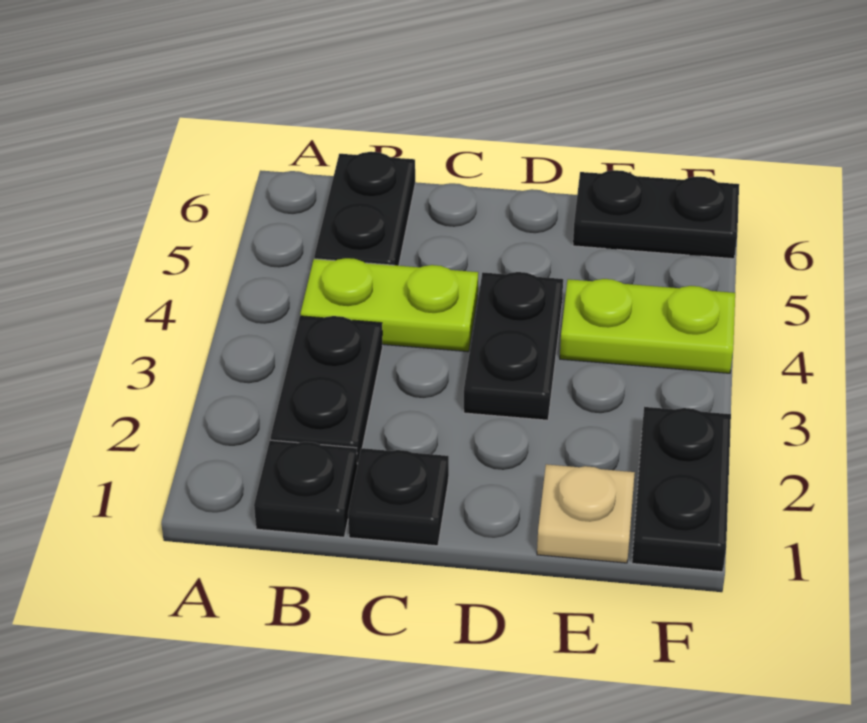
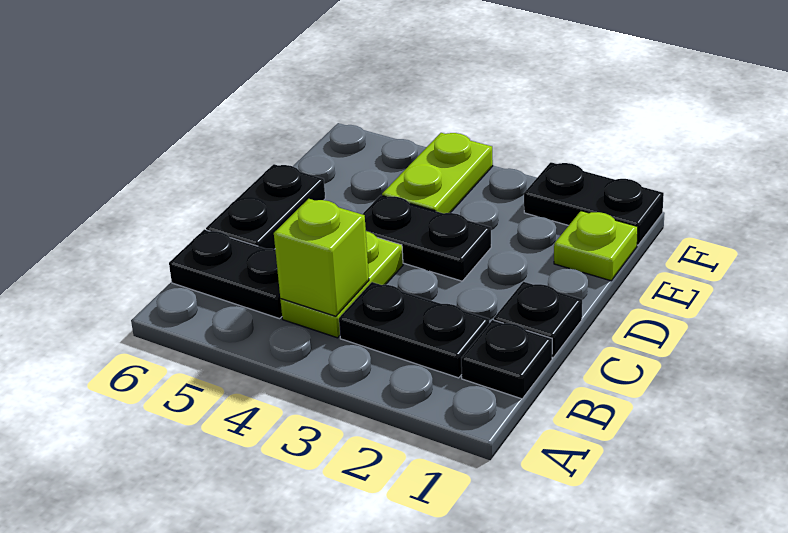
none -> lime brick B4 level 2
tan plate E1 level 1 -> lime plate E1 level 1
black plate E6:F6 level 1 -> black plate C6:D6 level 1

